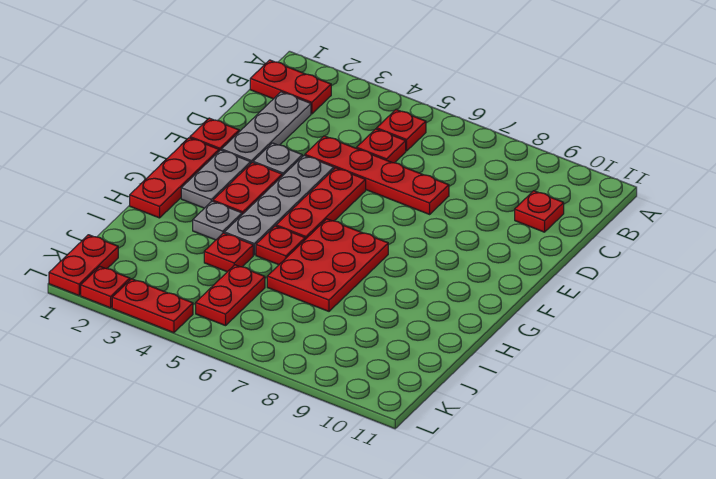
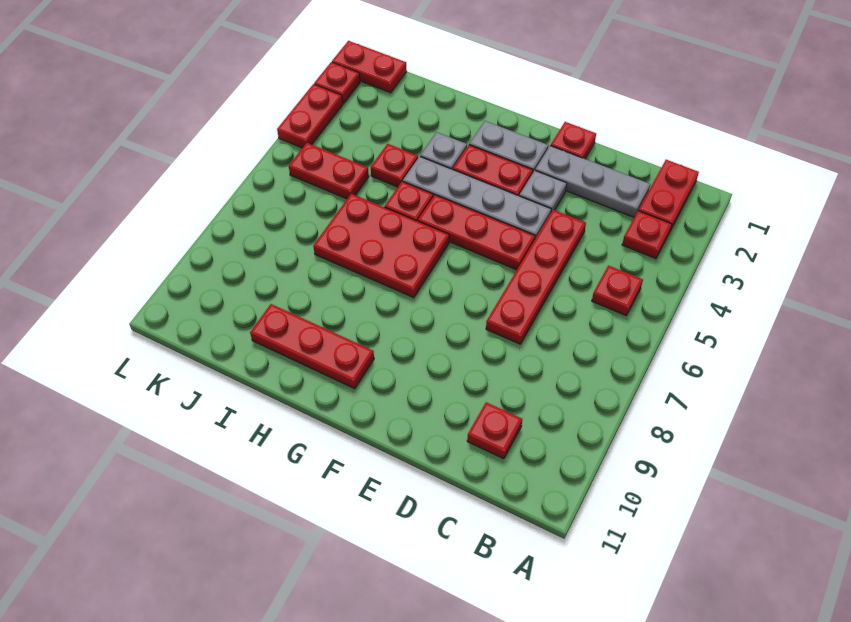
red plate C5 level 1 -> red plate B3 level 1
red plate F1:H1 level 1 -> red plate G10:I10 level 1

